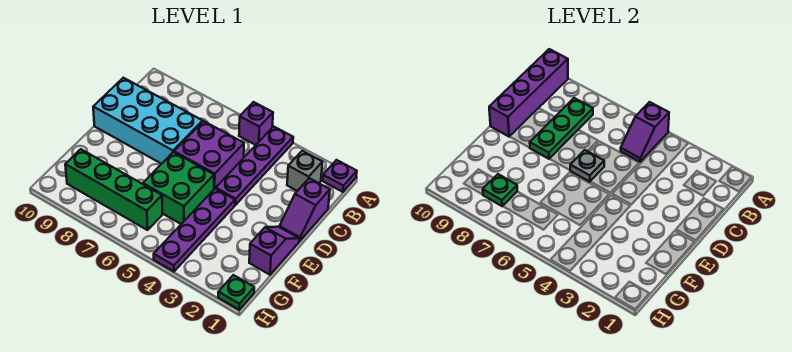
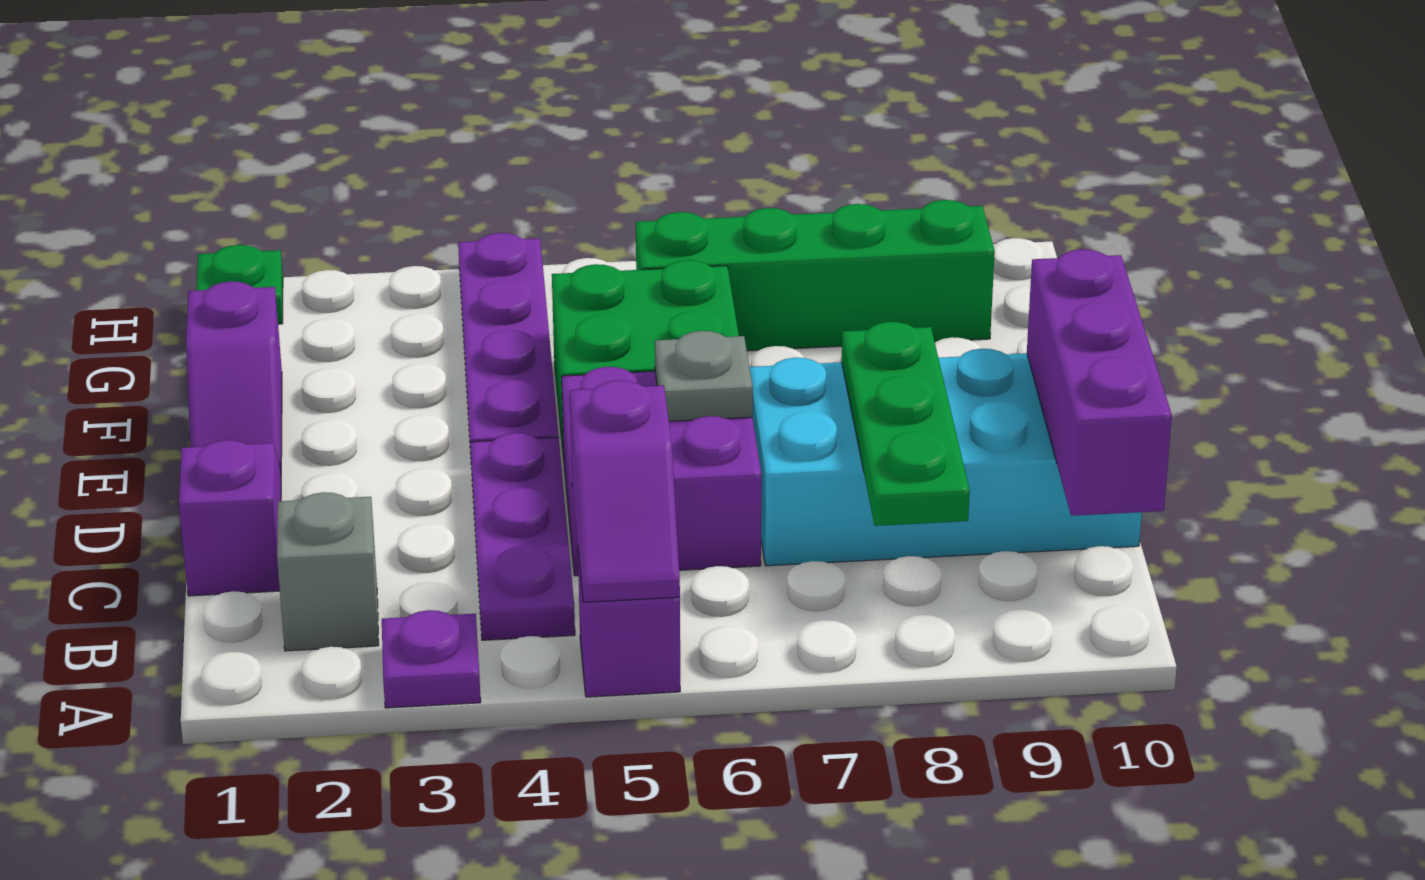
purple plate A1 level 1 -> purple plate A3 level 1
purple plate A4:D4 level 1 -> purple plate B4:D4 level 1
purple slope A5:B5 level 2 top A -> purple slope A5:B5 level 2 top B
purple brick A10:D10 level 2 -> purple brick B10:D10 level 2
green plate G8 level 2 -> none

